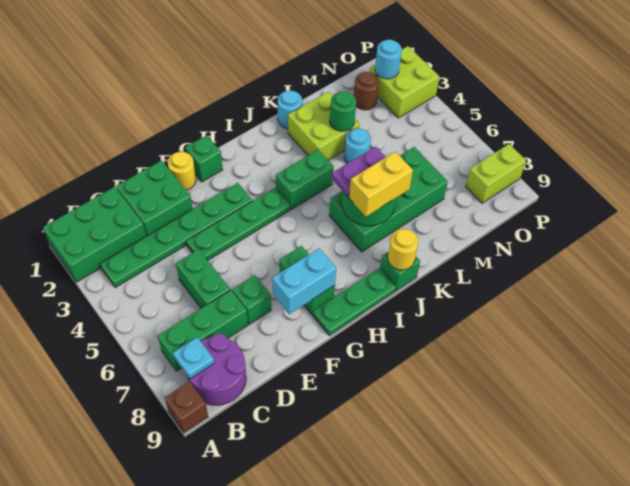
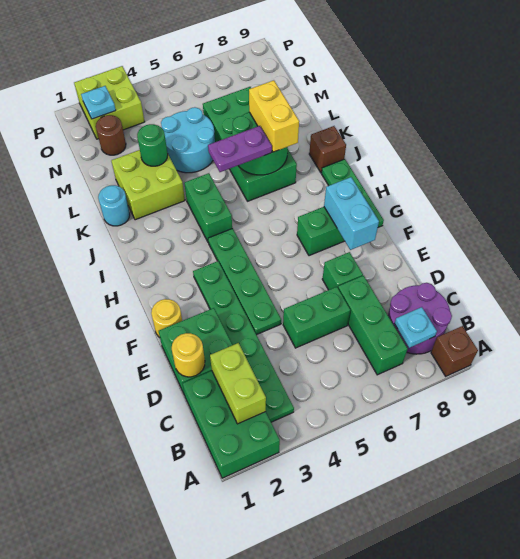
green brick G1 level 1 -> none
purple plate J6:K6 level 3 -> purple plate J5:J6 level 3
green brick J9 level 1 -> brown brick J9 level 1
yellow round brick J9 level 2 -> yellow round brick D1 level 2
cyan round brick L4 level 1 -> cyan round brick L4:M5 level 1
cyan round brick O2 level 2 -> cyan plate O2 level 2
lime brick O8:P8 level 1 -> lime brick B2:C2 level 2

